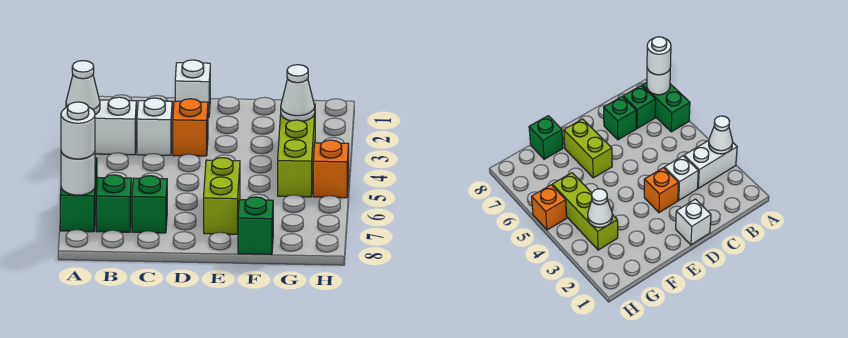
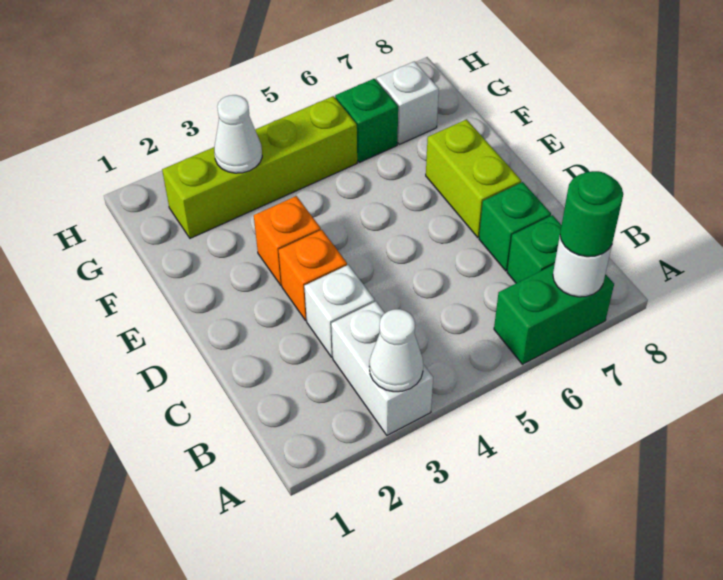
white round brick A7 level 3 -> green round brick A7 level 3
white brick D1 level 1 -> white brick G7 level 1
lime brick E6:E7 level 1 -> lime brick D7:E7 level 1
green brick F8 level 1 -> green brick G6 level 1
lime brick G3:G5 level 1 -> lime brick G2:G5 level 1
orange brick H5 level 1 -> orange brick E3 level 1

